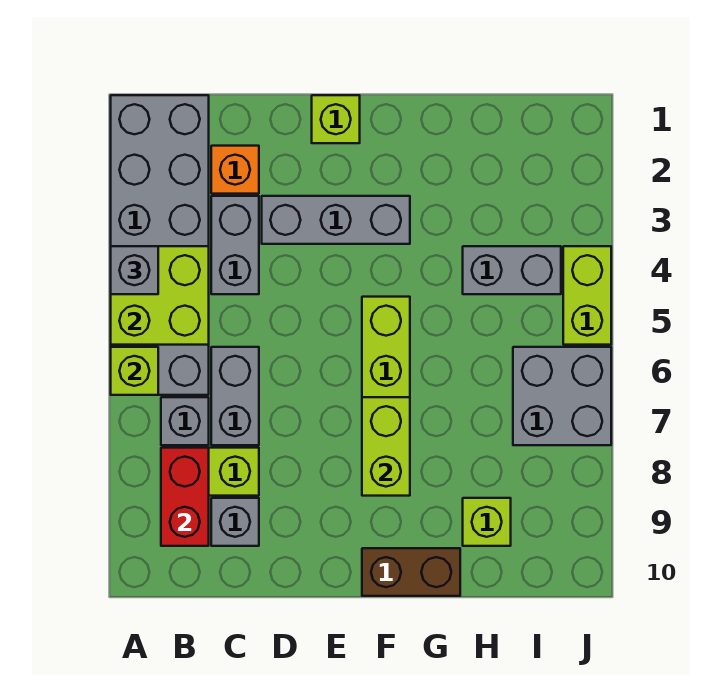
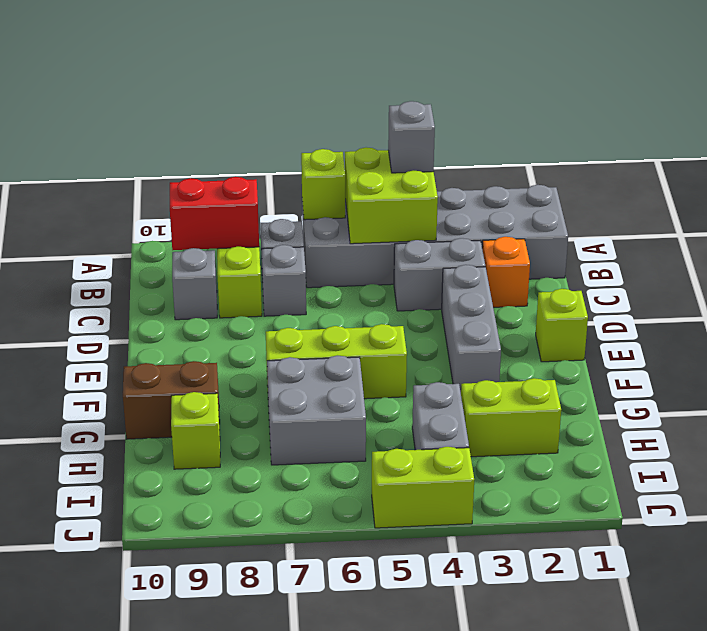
grey brick C6:C7 level 1 -> grey brick C7 level 1
lime brick F7:F8 level 2 -> lime brick H2:H3 level 1
brown brick F10:G10 level 1 -> brown brick G9:G10 level 1
grey brick I6:J7 level 1 -> grey brick G6:H7 level 1

